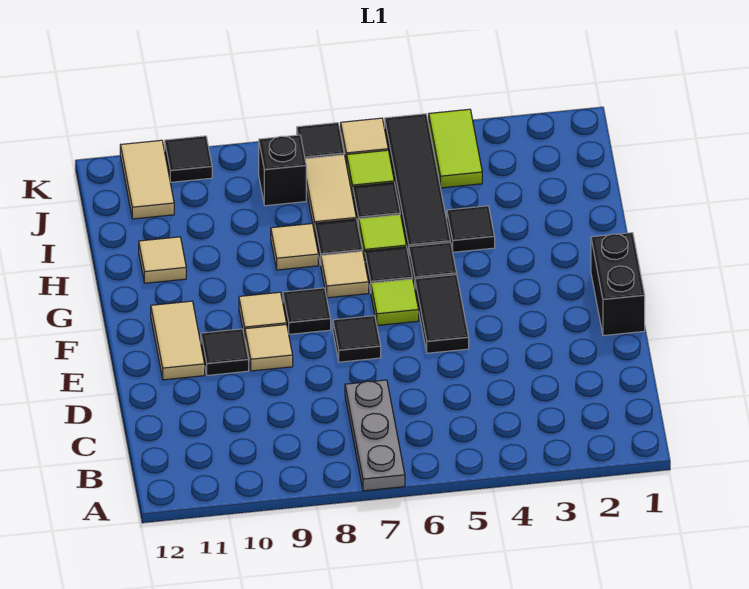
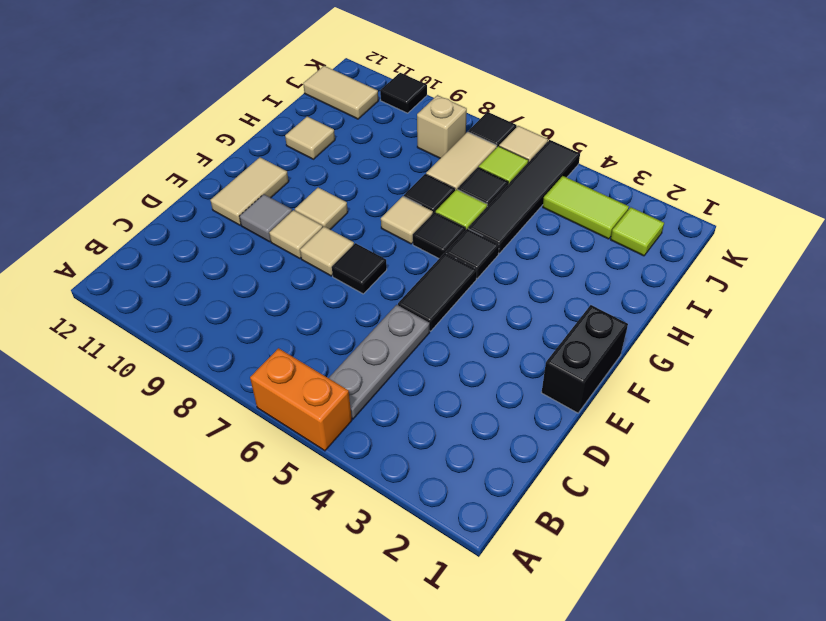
none -> orange brick A5:A6 level 1
grey plate A7:C7 level 1 -> grey plate B5:D5 level 1
black tile E10 level 1 -> grey tile E10 level 1
lime tile F6 level 1 -> lime tile J2 level 1
black tile F8 level 1 -> none
black tile H4 level 1 -> none
tan tile H8 level 1 -> tan tile E8 level 1
lime tile J4:K4 level 1 -> lime tile J3:J4 level 1
black brick J8 level 1 -> tan brick J8 level 1
tan tile J11:K11 level 1 -> tan tile J11:J12 level 1

